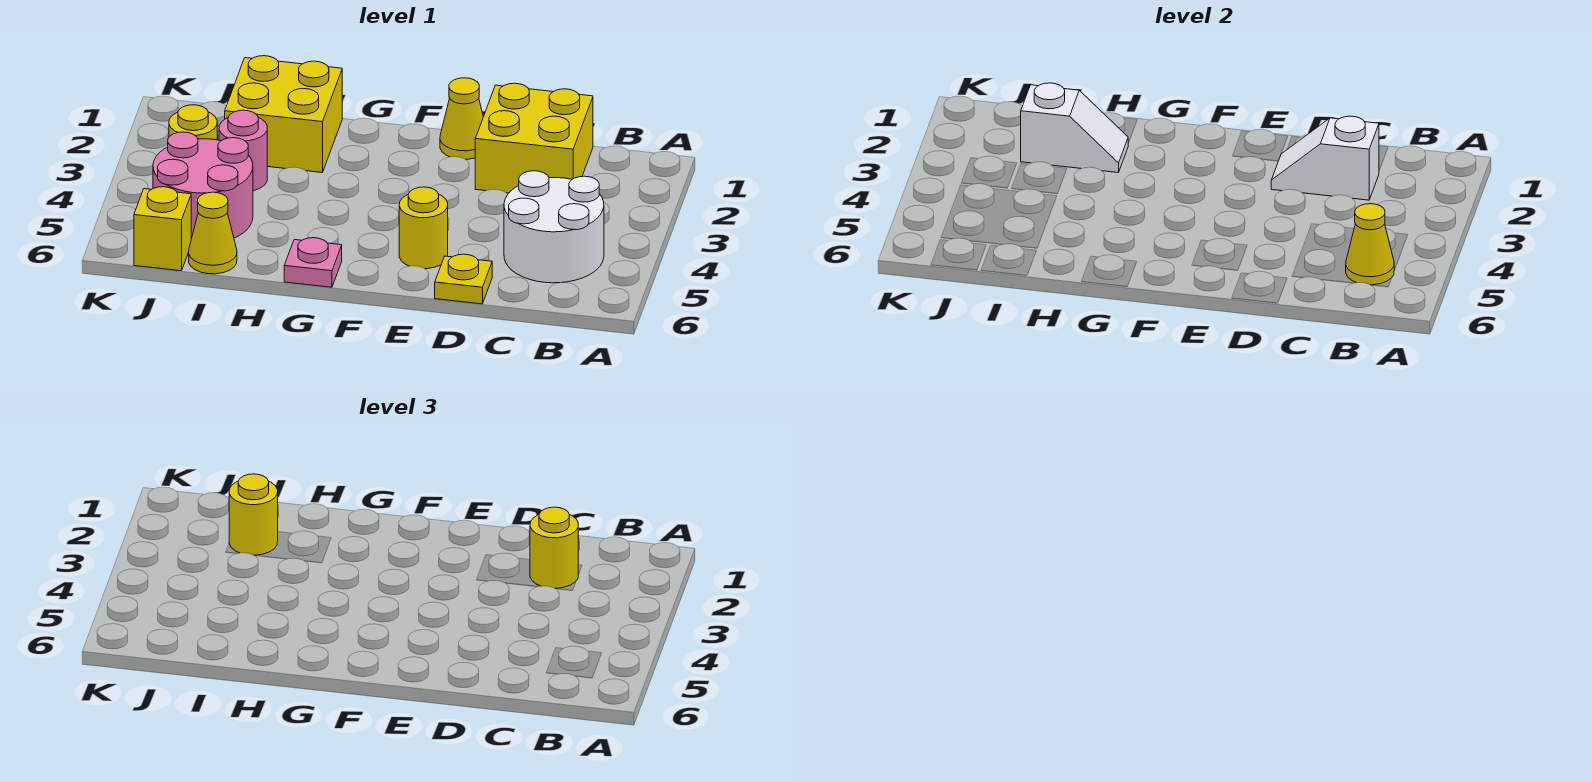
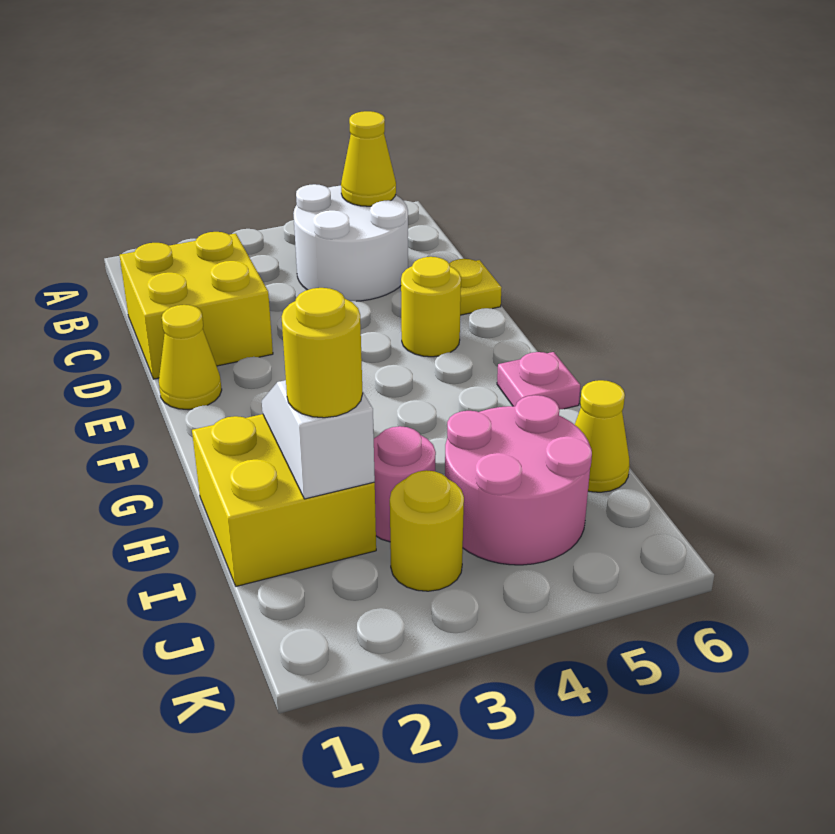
white slope C2:D2 level 2 top C -> none
yellow round brick C2 level 3 -> none
yellow brick J6 level 1 -> none

